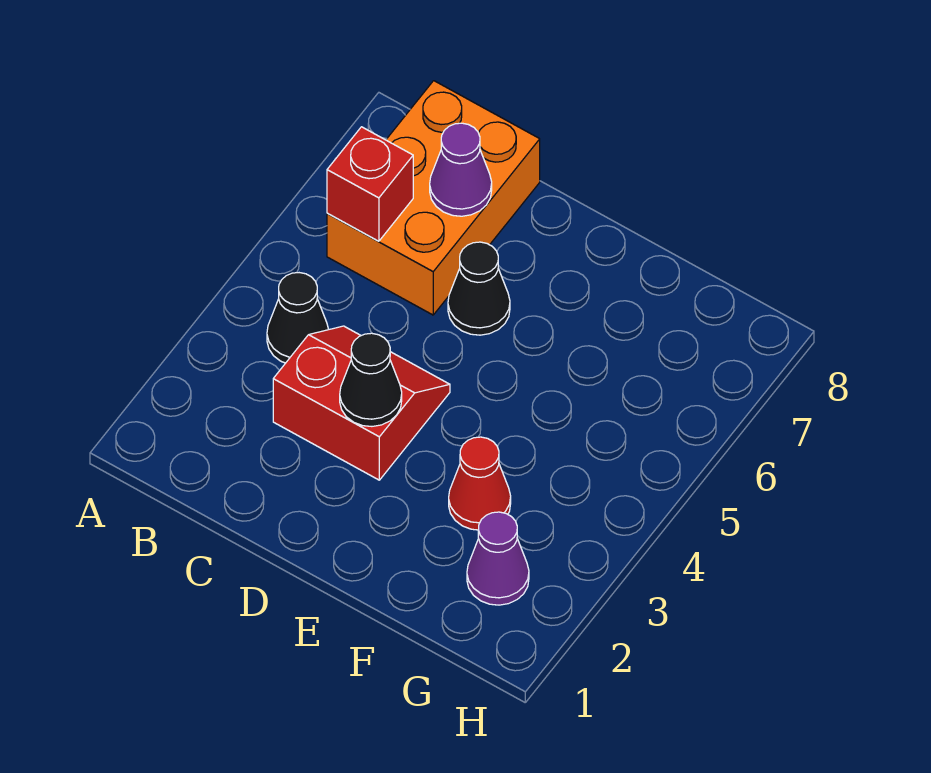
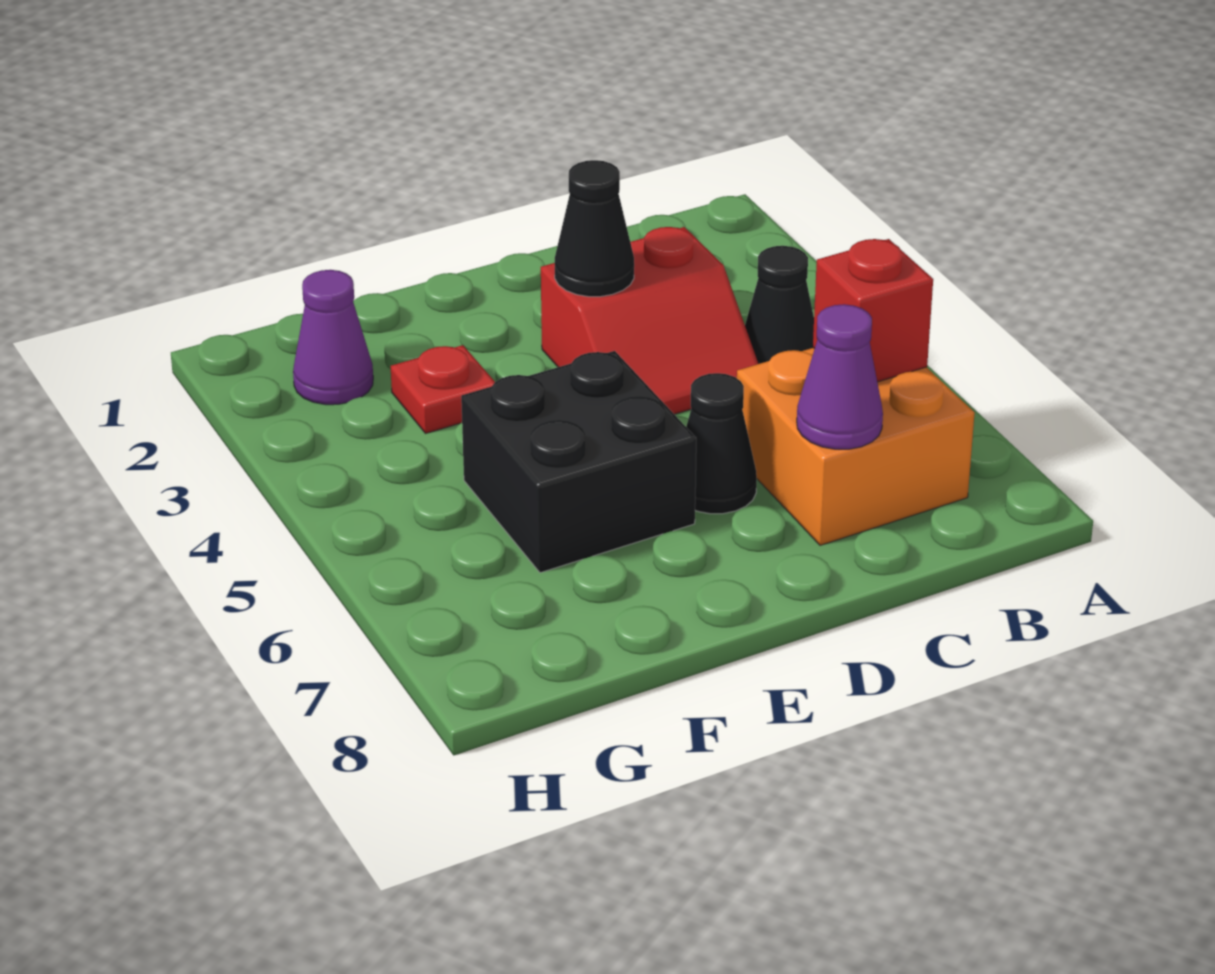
orange brick B6:C8 level 1 -> orange brick B6:C7 level 1
none -> black brick E5:F6 level 1
red cone F3 level 1 -> red plate F3 level 1

